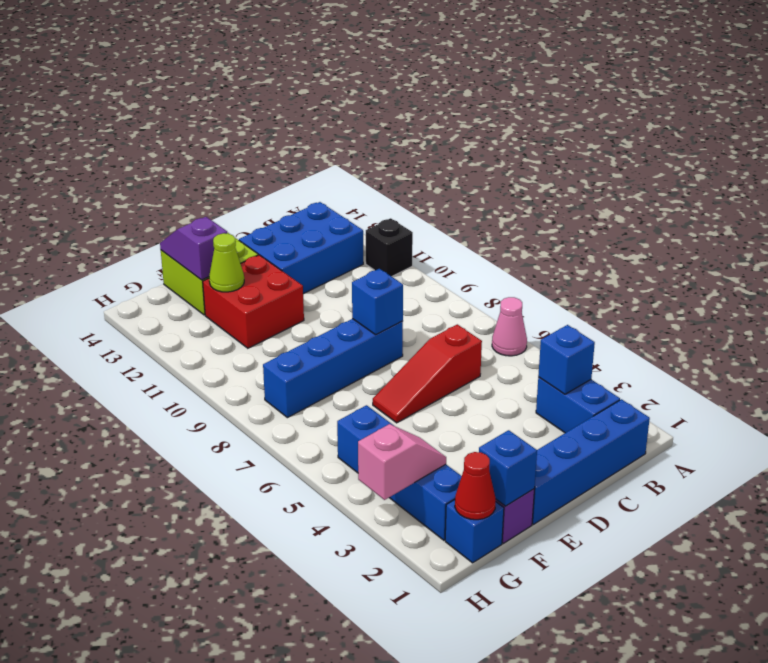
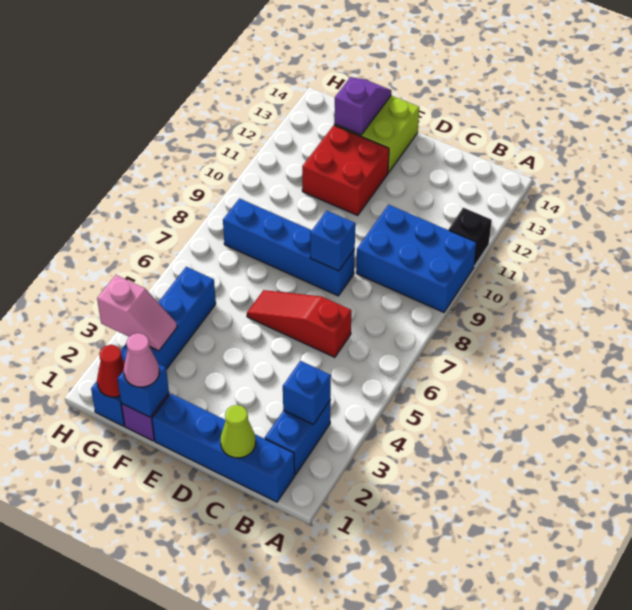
pink cone A6 level 1 -> pink cone F1 level 3
blue brick B12:D13 level 1 -> blue brick A9:C10 level 1
lime cone F12 level 2 -> lime cone C1 level 2

